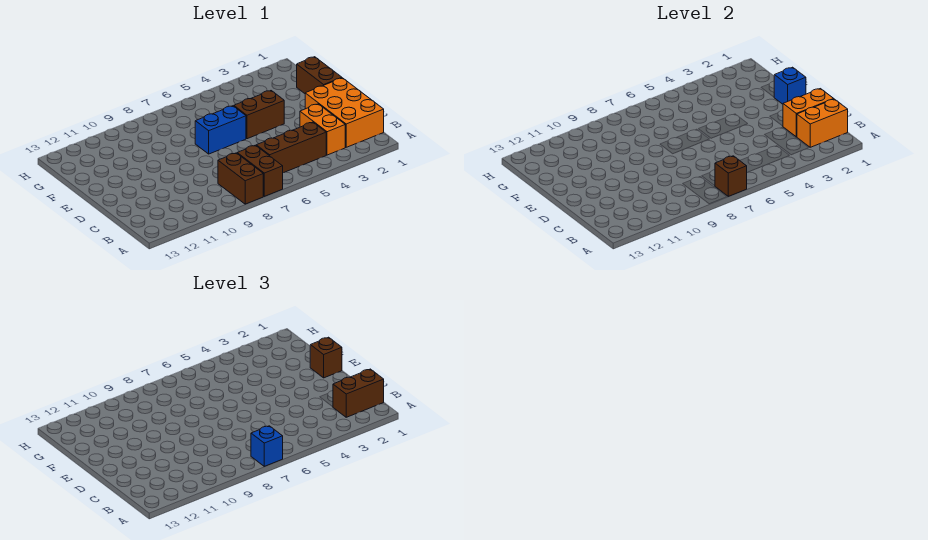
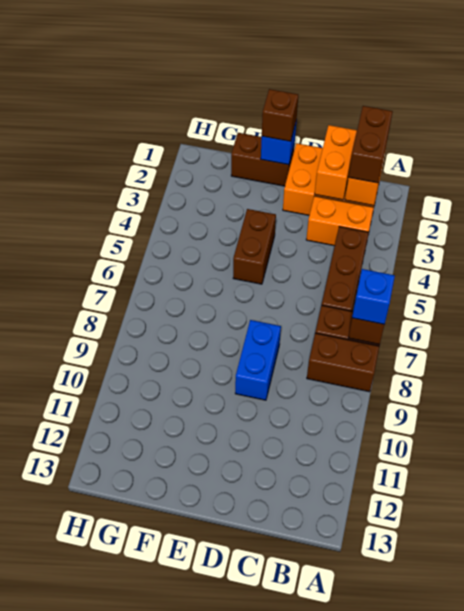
blue brick E6:E7 level 1 -> blue brick D8:D9 level 1

